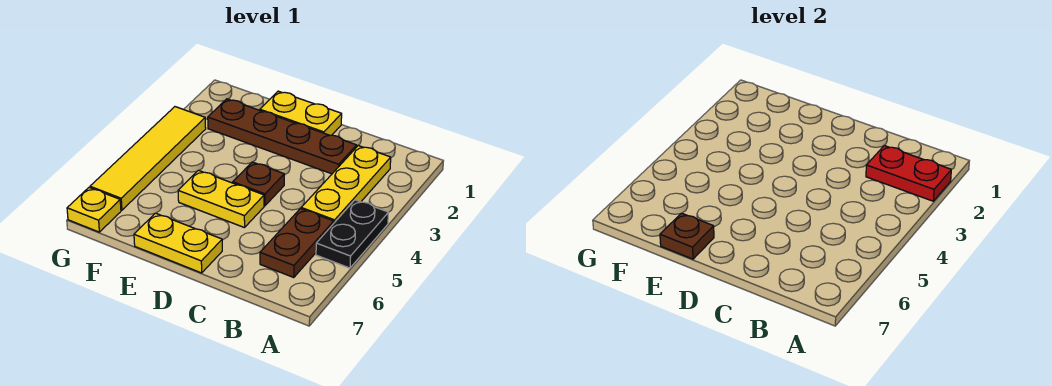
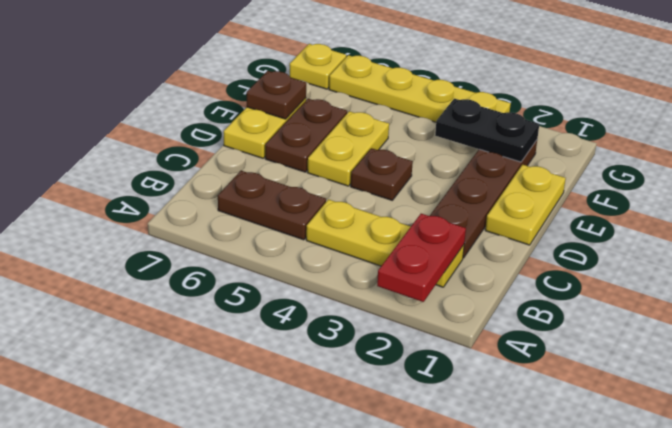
black plate A4:A5 level 1 -> black plate F2:F3 level 2
none -> brown plate D6:E6 level 1
yellow tile G3:G6 level 1 -> yellow plate G3:G6 level 1

